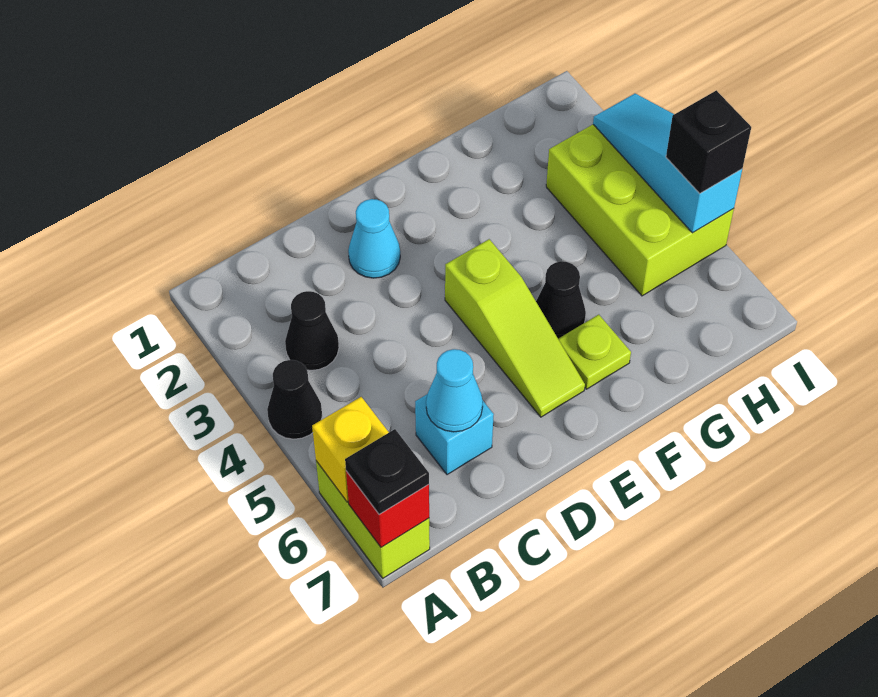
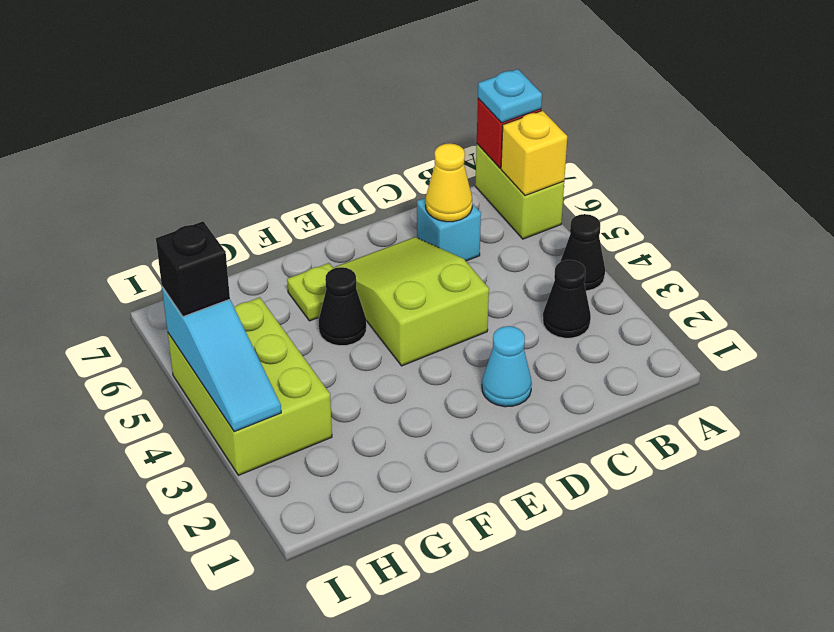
black plate A7 level 3 -> cyan plate A7 level 3
cyan cone C6 level 2 -> yellow cone C6 level 2
lime slope E4:E6 level 1 top 4 -> lime slope D4:E6 level 1 top 4

